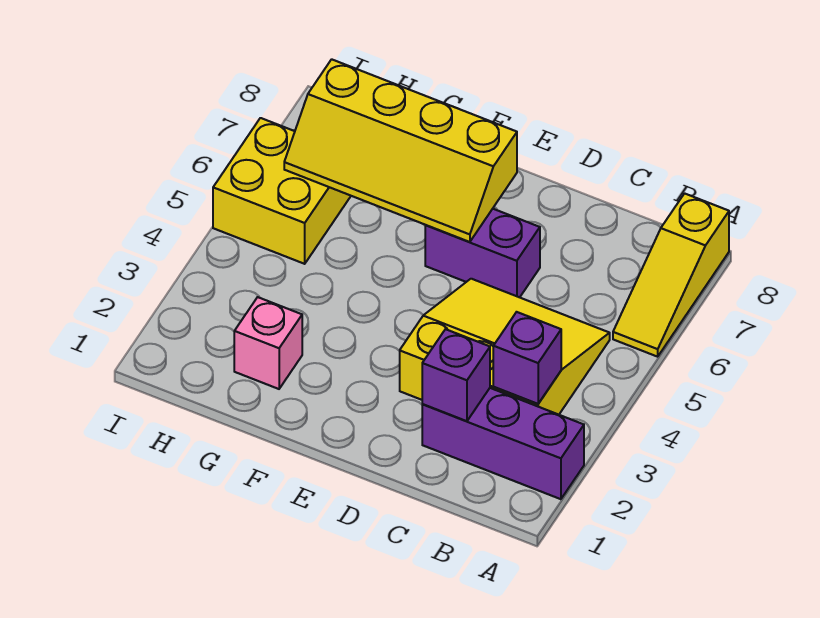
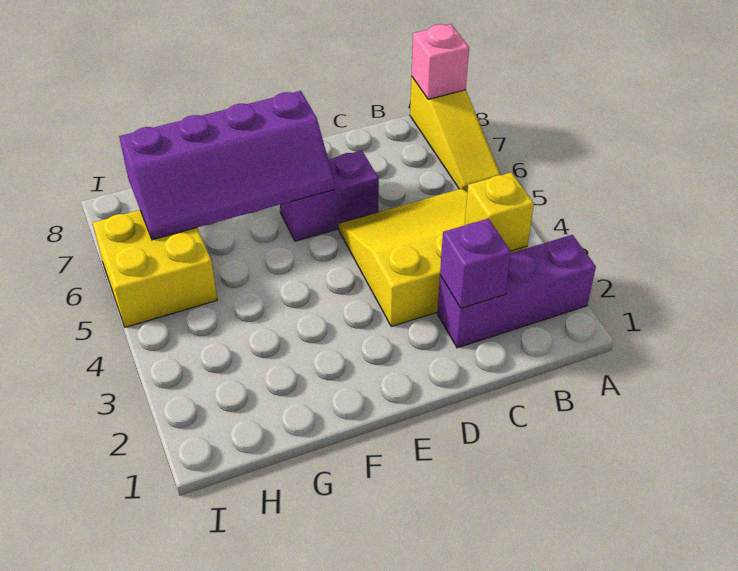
purple brick B3 level 2 -> yellow brick B3 level 2
yellow slope E6:H7 level 2 top 7 -> purple slope E6:H7 level 2 top 7
pink brick G2 level 1 -> pink brick A8 level 2

